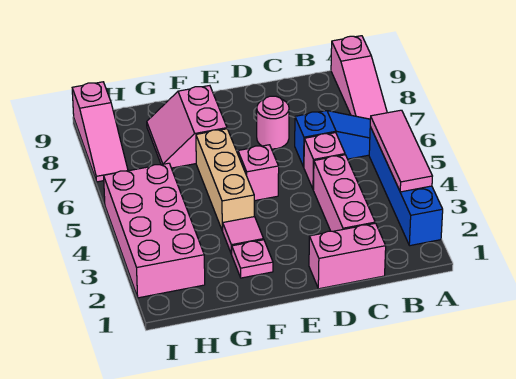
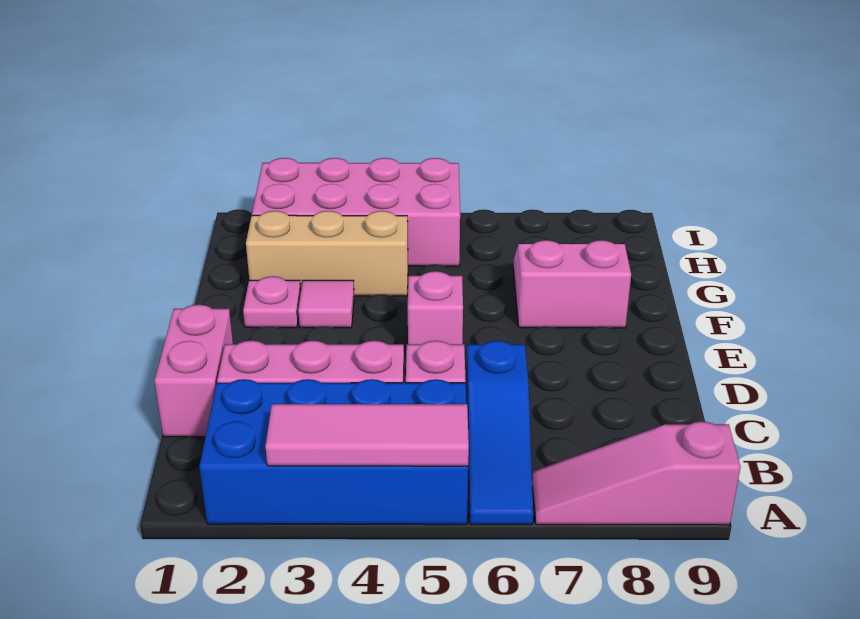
blue brick A2:A5 level 1 -> blue brick A2:B5 level 1
pink round brick D7 level 1 -> none
tan brick F4:F6 level 1 -> tan brick G2:G4 level 1
pink slope I7:I9 level 1 top 9 -> none

